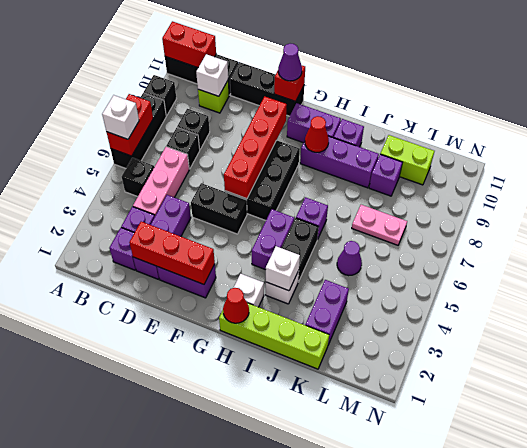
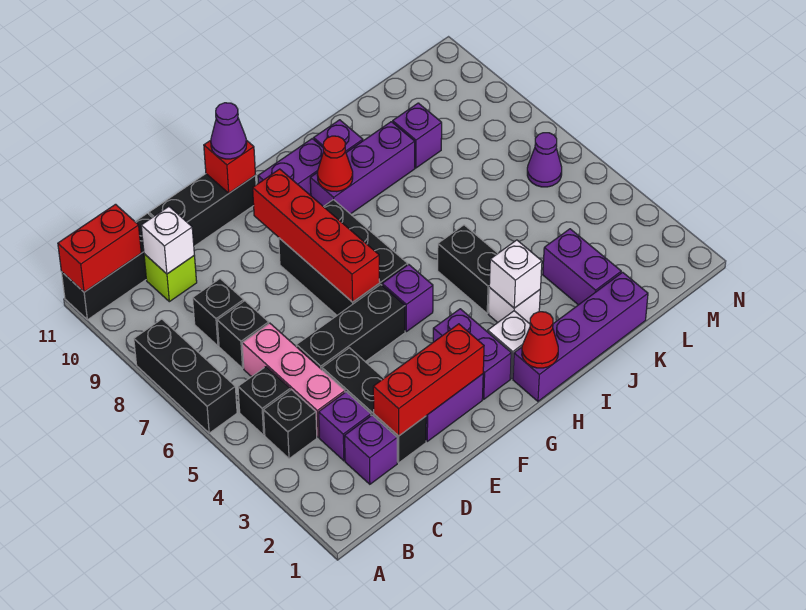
red brick A6:A7 level 2 -> none
white brick A6 level 3 -> none
black brick A9 level 1 -> black brick B4 level 1
purple brick D2:D4 level 1 -> black brick D2:D4 level 1
black brick E5:F5 level 1 -> black brick D5:F5 level 1
lime brick H1:K1 level 1 -> purple brick H1:K1 level 1
purple brick H4:H5 level 1 -> purple brick G2:G3 level 1
purple brick I6 level 1 -> purple brick G5 level 1
purple cone K5 level 1 -> purple cone M6 level 1
pink plate K7:L7 level 1 -> none
lime brick K10:L10 level 1 -> none

